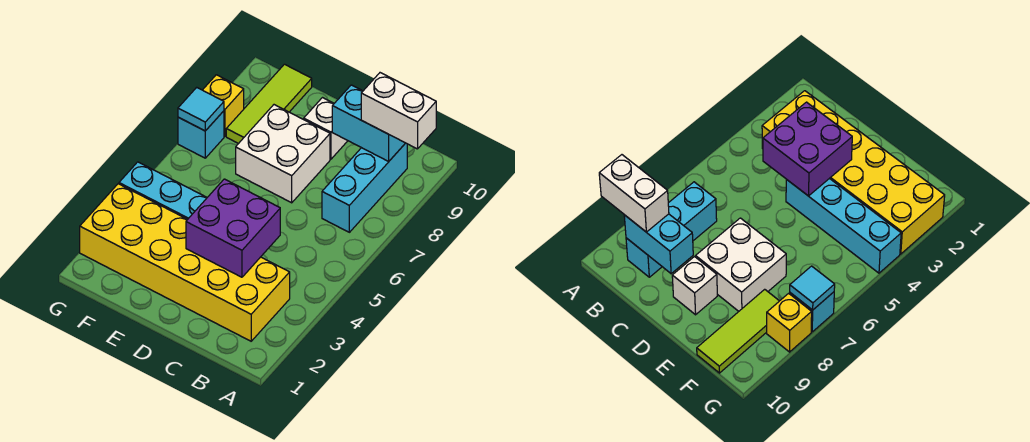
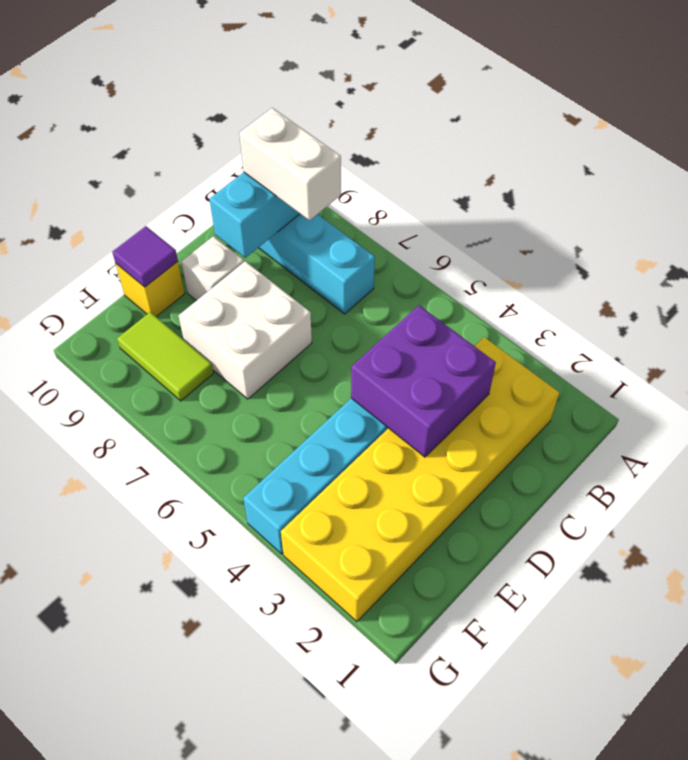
white brick A9:B9 level 3 -> white brick B8:B9 level 3
none -> purple tile E10 level 2
lime tile F8:F10 level 1 -> lime tile F8:F9 level 1
cyan brick G7 level 1 -> none
cyan tile G7 level 2 -> none
yellow brick G8 level 1 -> yellow brick E10 level 1

